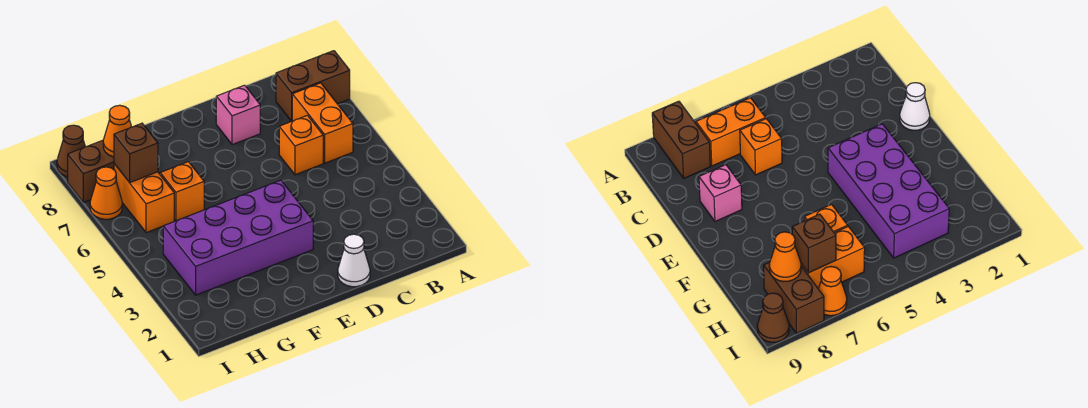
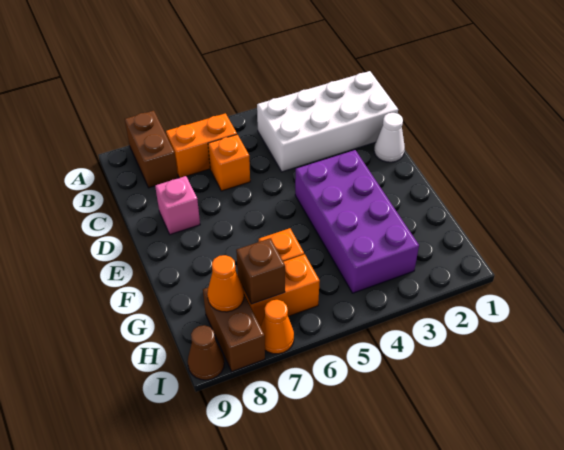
none -> white brick B1:C4 level 1

